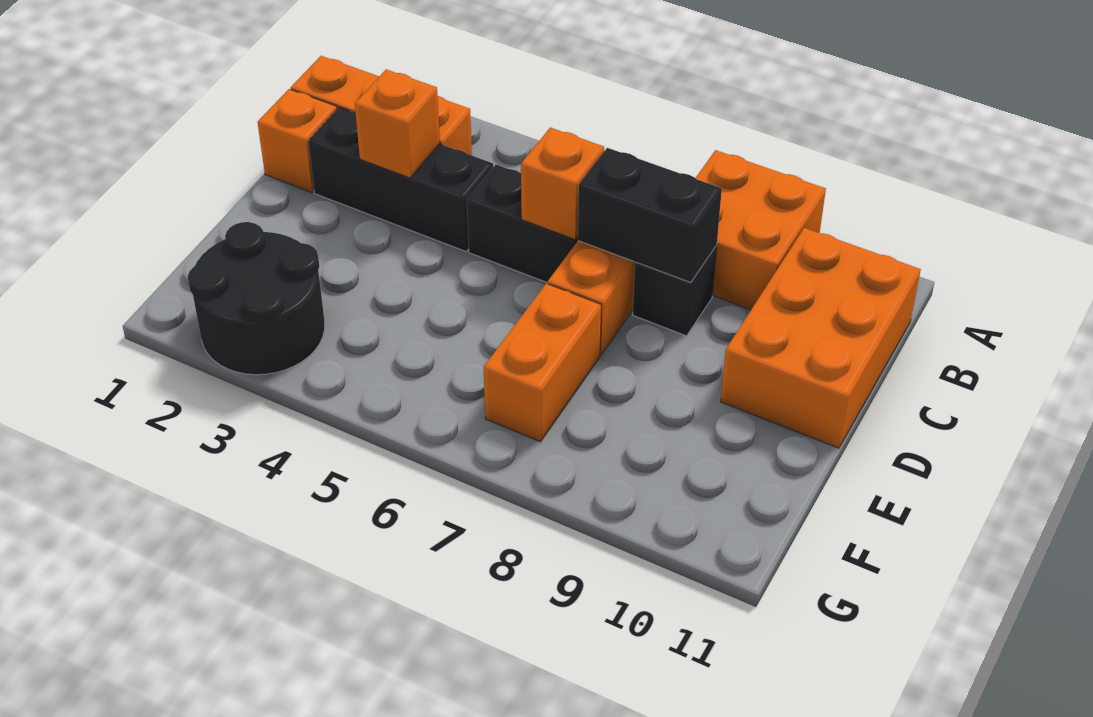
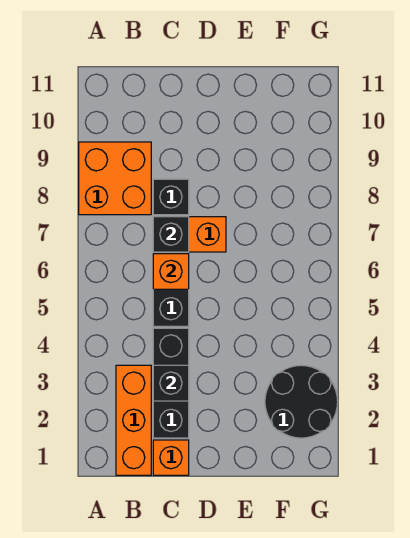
orange brick B10:D11 level 1 -> none
orange brick C3 level 2 -> black brick C3 level 2
black brick C7:C8 level 2 -> black brick C7 level 2
orange brick E7:F7 level 1 -> none

